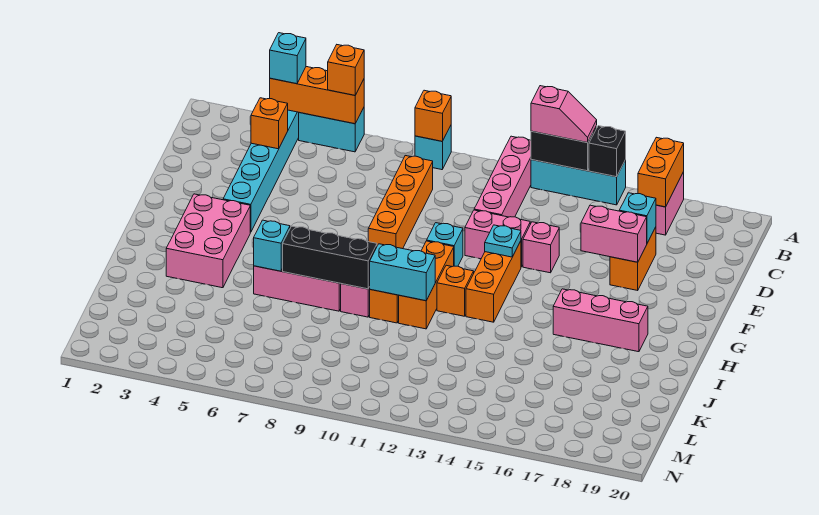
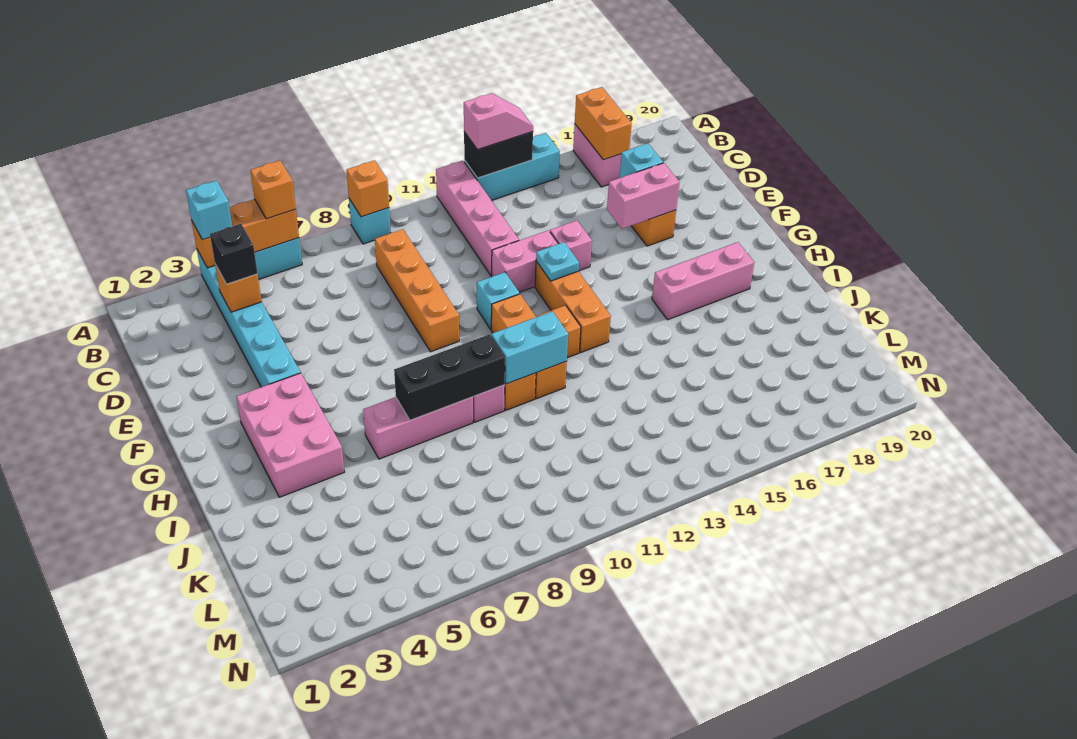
black brick A15 level 2 -> black brick C4 level 3
cyan brick I6 level 2 -> none

